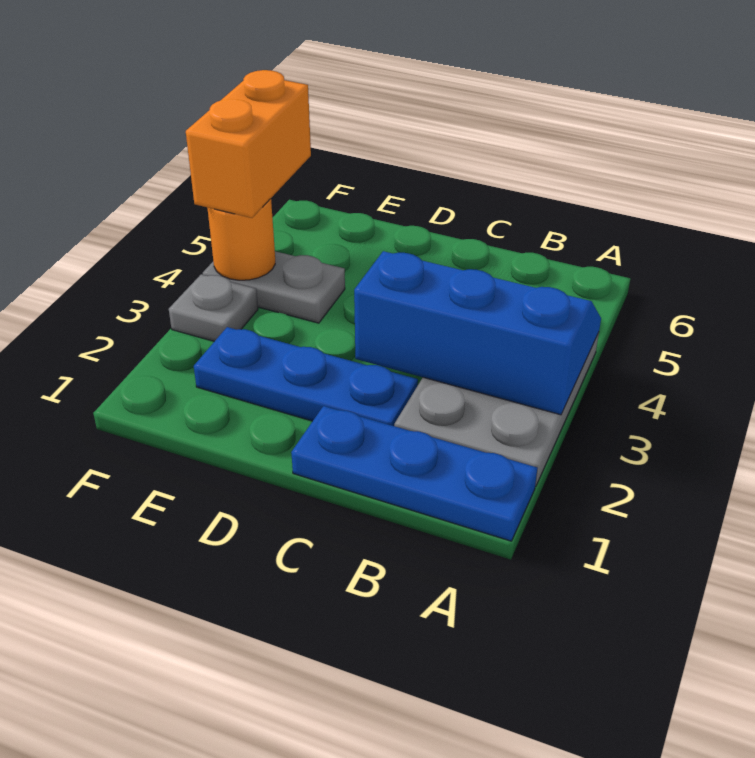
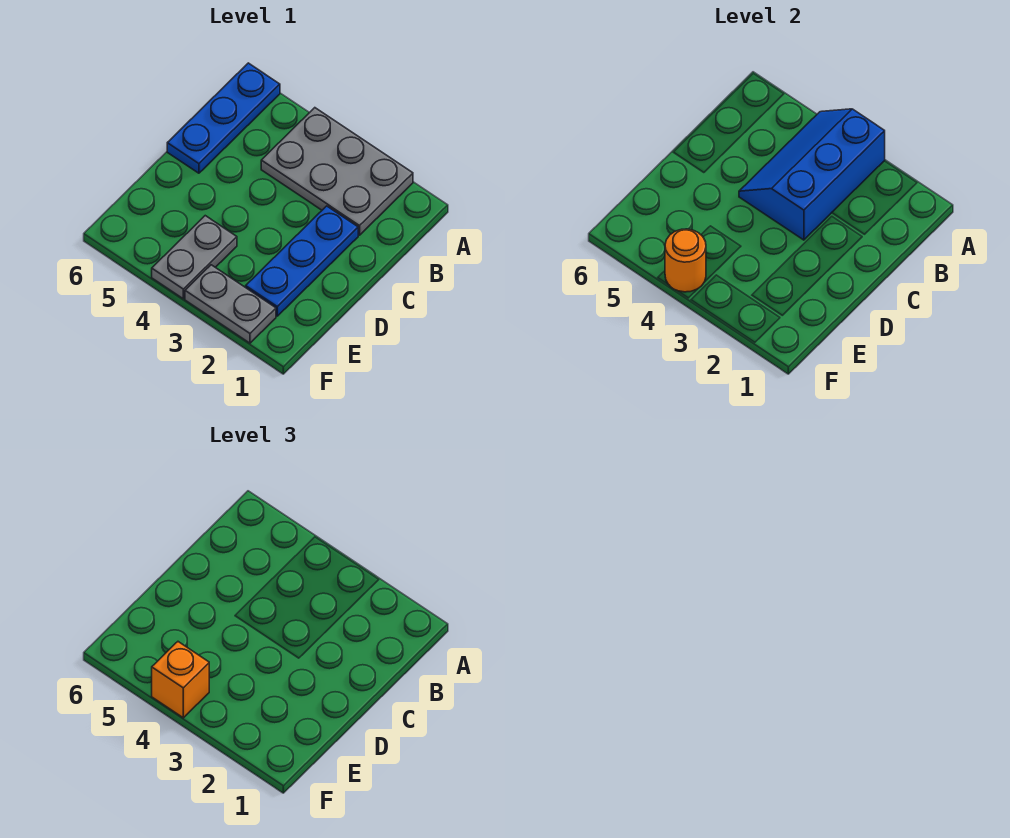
blue plate A1:C1 level 1 -> blue plate A6:C6 level 1
grey plate F3 level 1 -> grey plate F2:F3 level 1
orange brick F4:F5 level 3 -> orange brick F4 level 3

